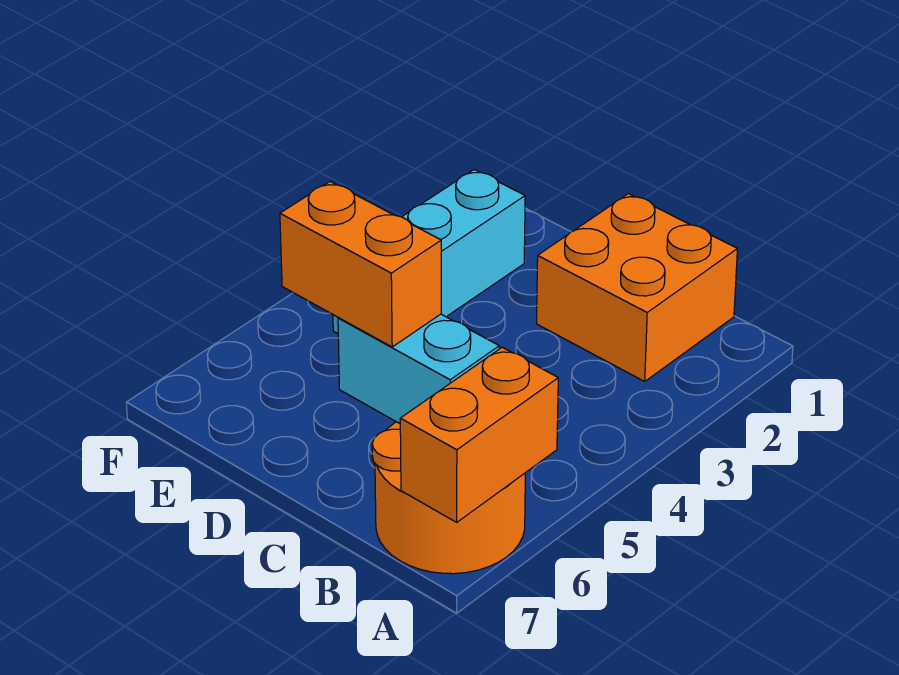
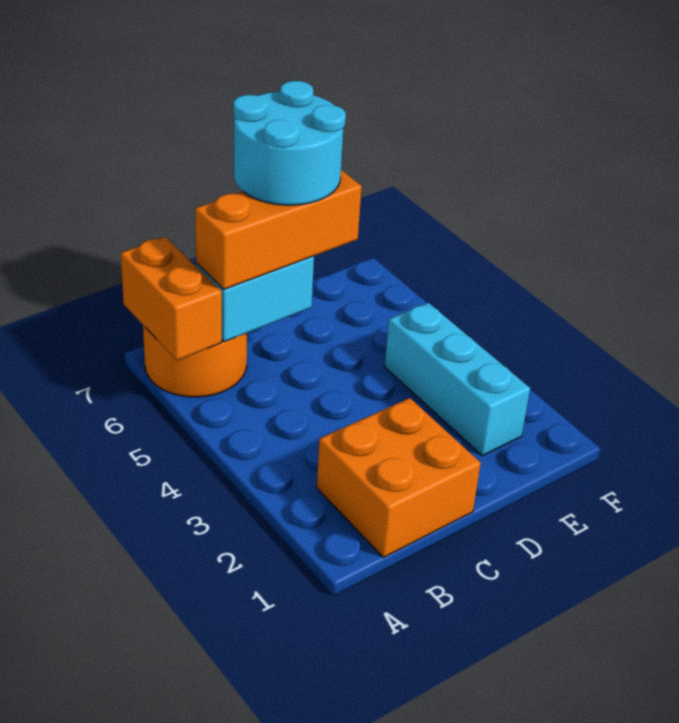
orange brick C6:D6 level 3 -> orange brick B6:D6 level 3
none -> cyan round brick C6:D7 level 4

